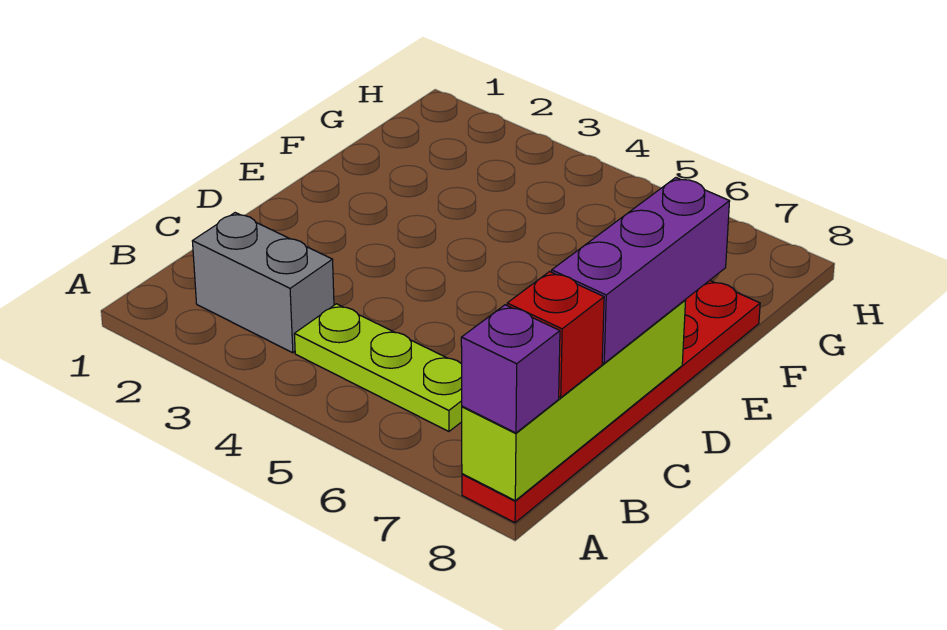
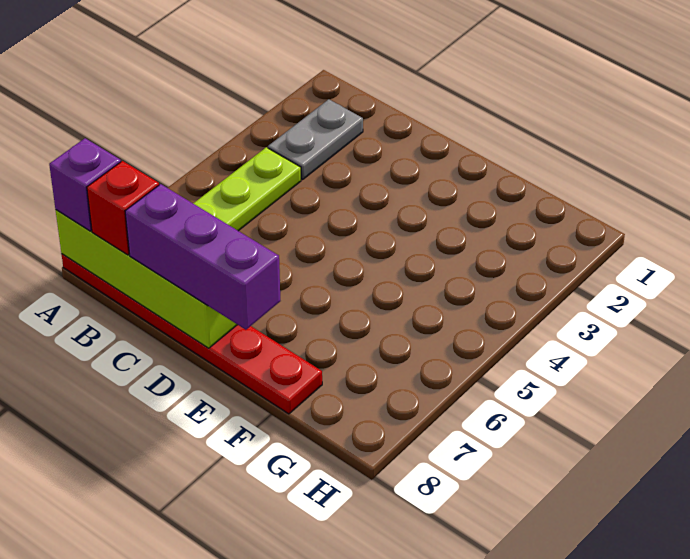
grey brick B2:B3 level 1 -> grey plate B2:B3 level 1

